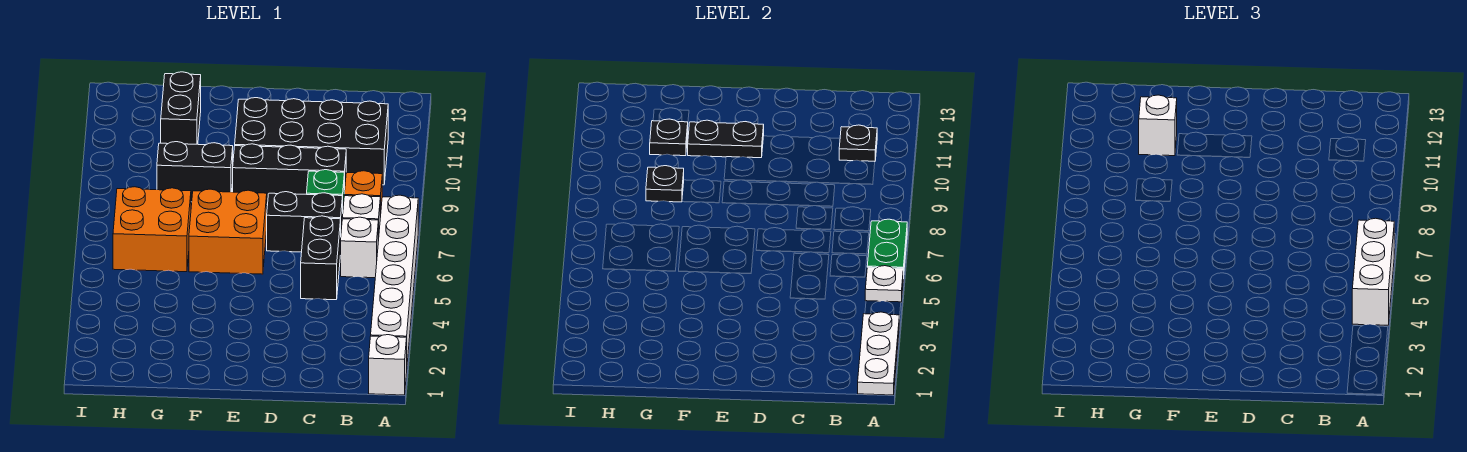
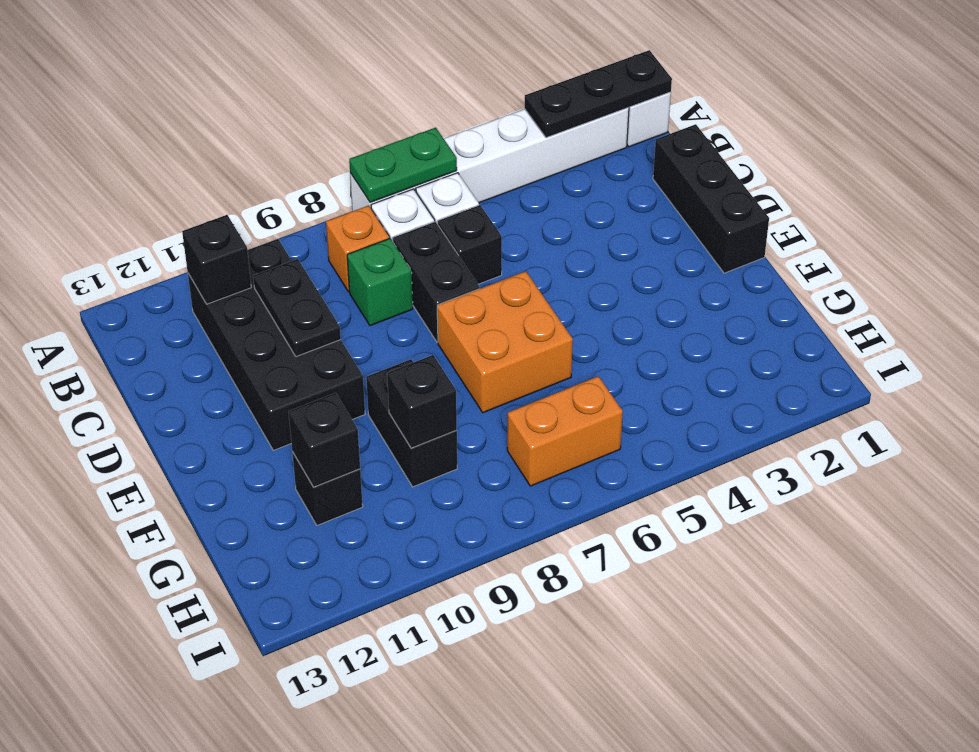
white plate A1:A3 level 2 -> black plate A1:A3 level 2
white brick A4:A6 level 3 -> none
white plate A5 level 2 -> none
black plate B11 level 2 -> black brick B11 level 2
black brick C5:C6 level 1 -> black brick C6 level 1
black brick C9:E9 level 1 -> black brick C1:E1 level 1
black plate E11:F11 level 2 -> black plate C10:D10 level 2
orange brick G6:H7 level 1 -> orange brick H6:H7 level 1
black plate G9 level 2 -> black brick G9 level 2
black brick G11:G12 level 1 -> black brick G11 level 1
black plate G11 level 2 -> black brick G11 level 2
white brick G11 level 3 -> none

